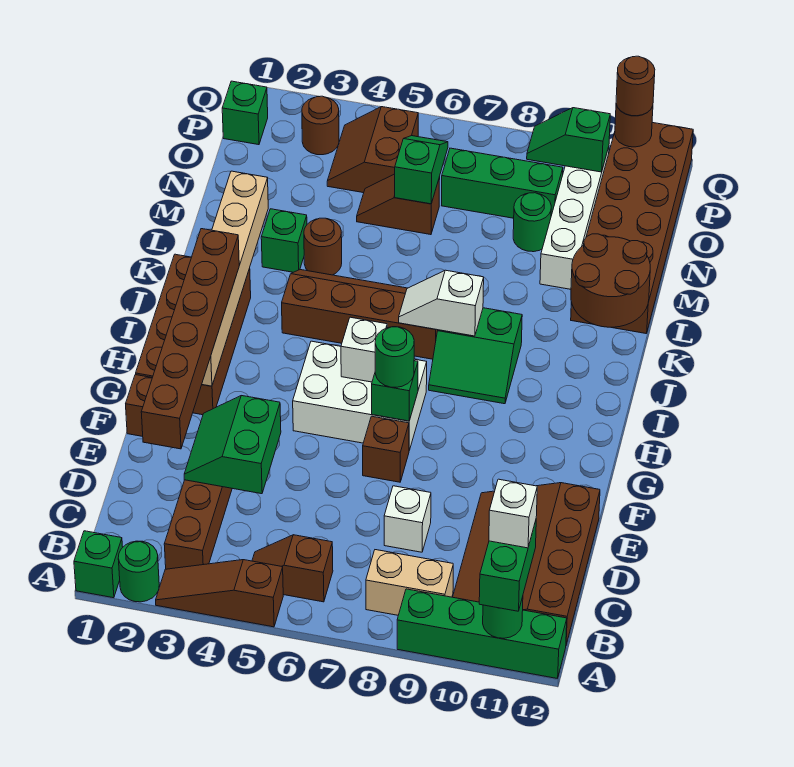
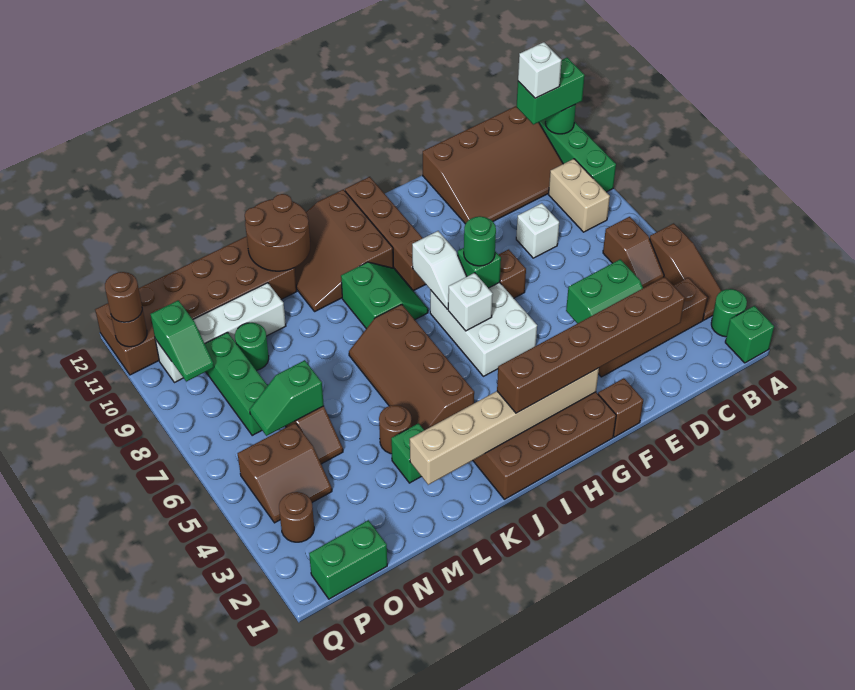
none -> brown brick H9:H12 level 1
none -> brown slope I10:K12 level 1 top I
white slope J7:J8 level 2 top 8 -> white slope H7:H8 level 2 top 8
green brick P1 level 1 -> green brick O1:P1 level 1

